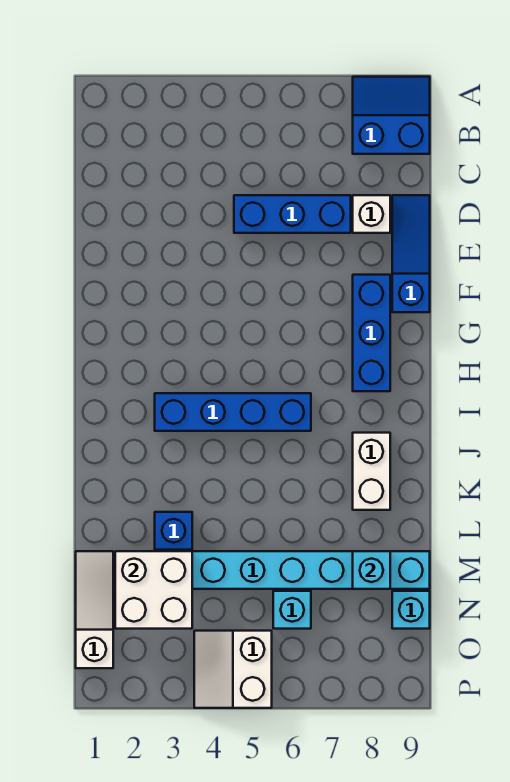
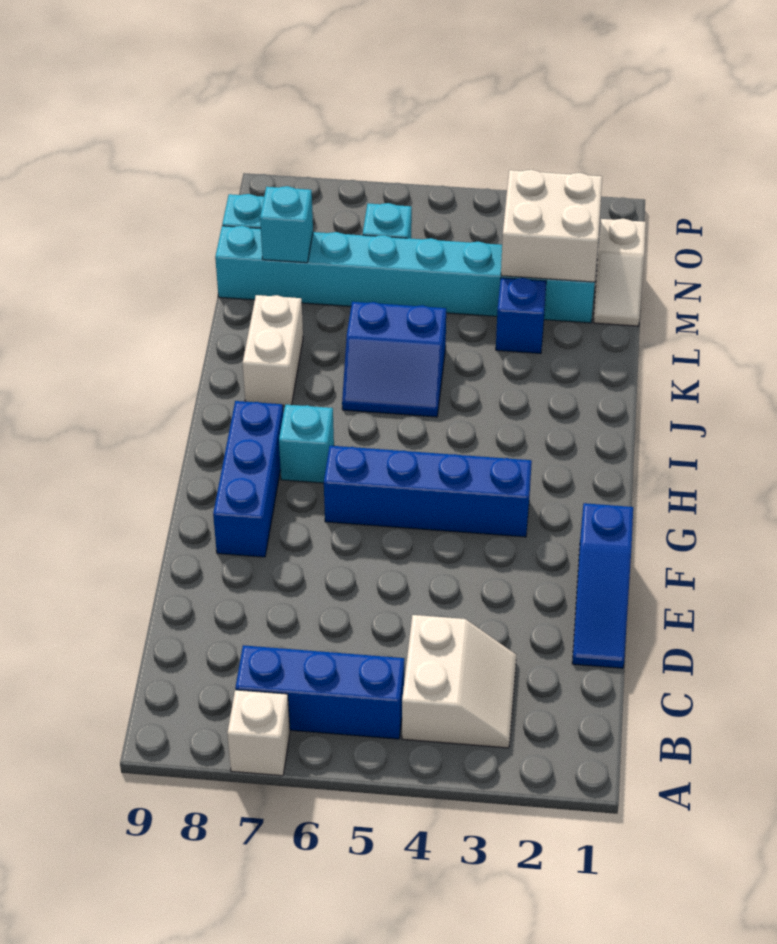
blue slope A8:B9 level 1 top B -> blue slope J5:K6 level 1 top K
blue brick D5:D7 level 1 -> blue brick B5:B7 level 1
white brick D8 level 1 -> white brick A7 level 1
blue slope D9:F9 level 1 top F -> blue slope D1:F1 level 1 top F
none -> cyan brick H7 level 1
blue brick I3:I6 level 1 -> blue brick G3:G6 level 1
white slope M1:O1 level 1 top O -> white slope M1:N1 level 1 top N
white slope O4:P5 level 1 top 5 -> white slope B3:C4 level 1 top 4

